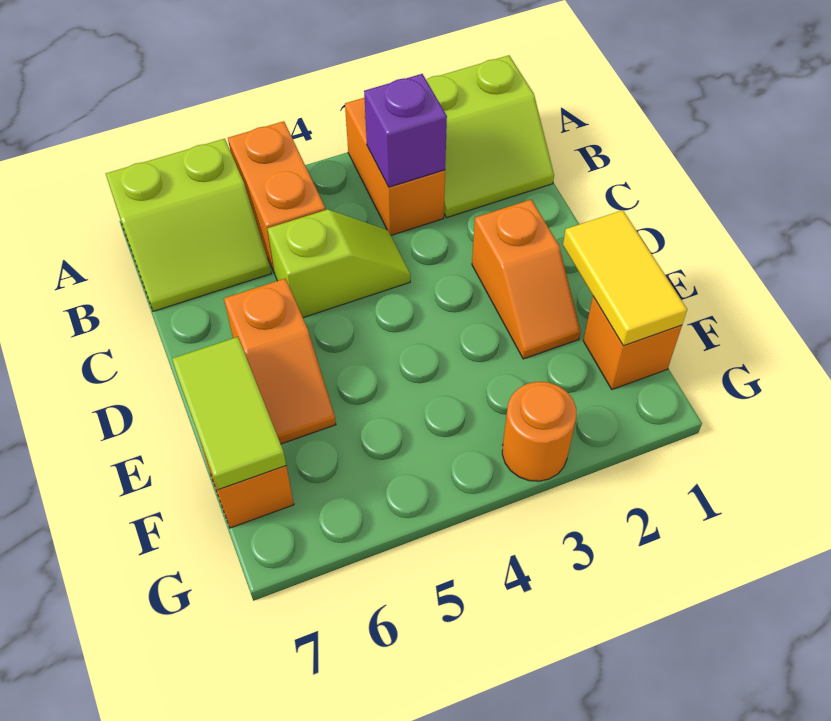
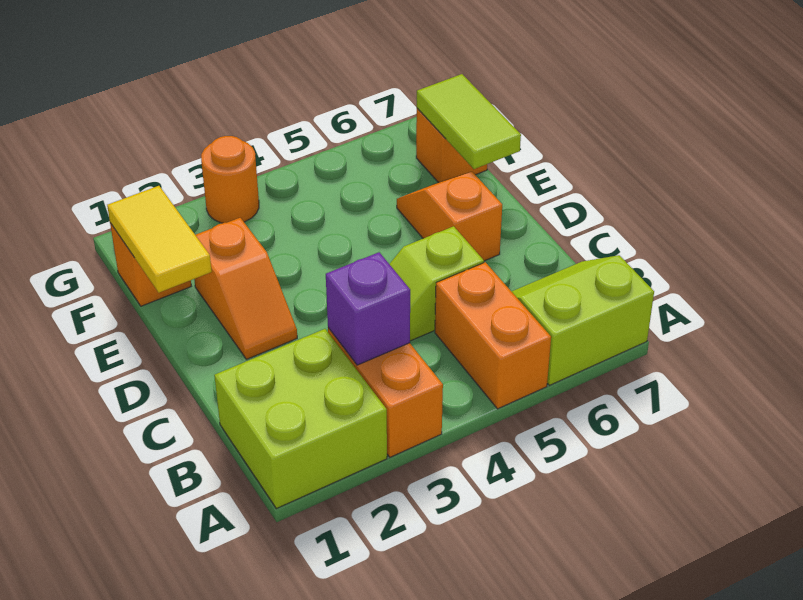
lime slope A1:B2 level 1 top A -> lime brick A1:B2 level 1
orange slope D2:E2 level 1 top D -> orange slope D2:E2 level 1 top E

